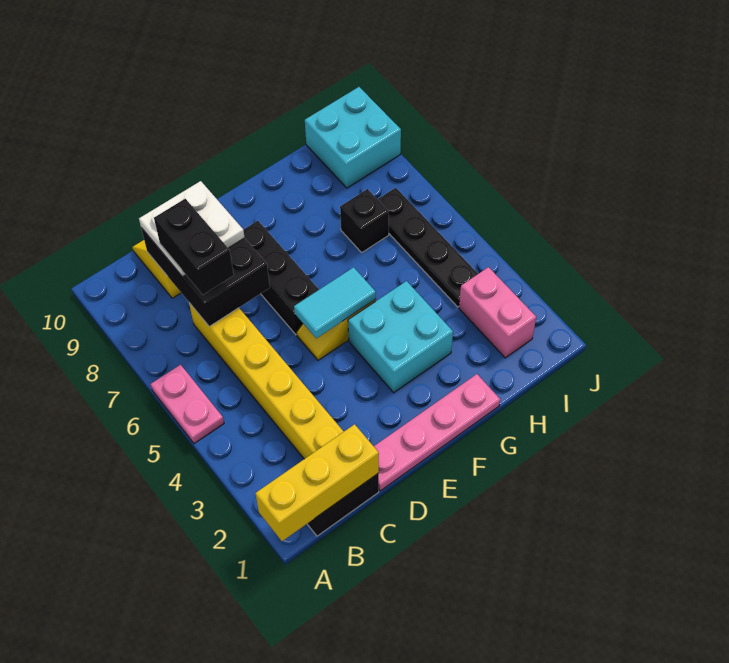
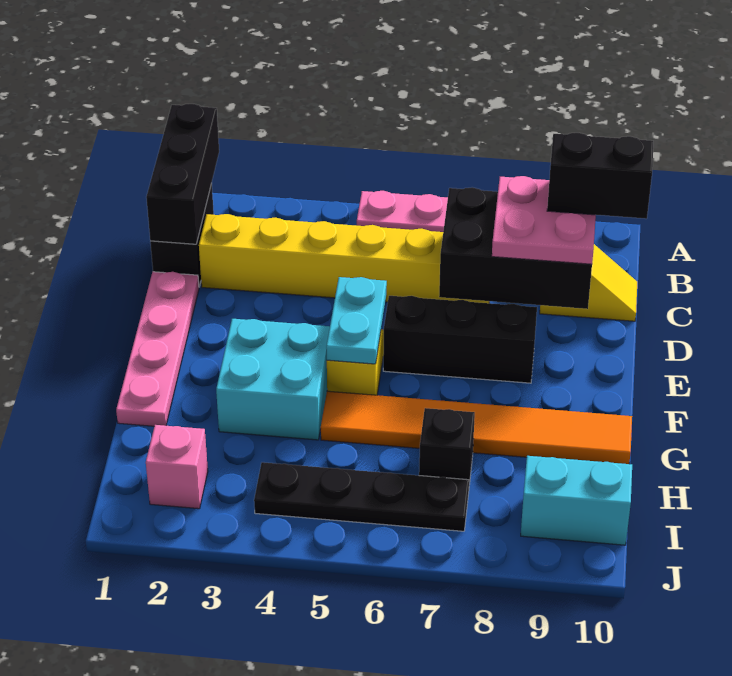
yellow brick A1:C1 level 2 -> black brick A1:C1 level 2
black brick C7:C8 level 4 -> black brick C9:C10 level 4
white plate C8:D9 level 3 -> pink plate C8:D9 level 3
cyan tile E5:F5 level 2 -> cyan plate E5:F5 level 2
none -> orange tile G5:G10 level 1
pink brick I2:I3 level 1 -> pink brick I2 level 1
cyan brick I9:J10 level 1 -> cyan brick I9:I10 level 1

